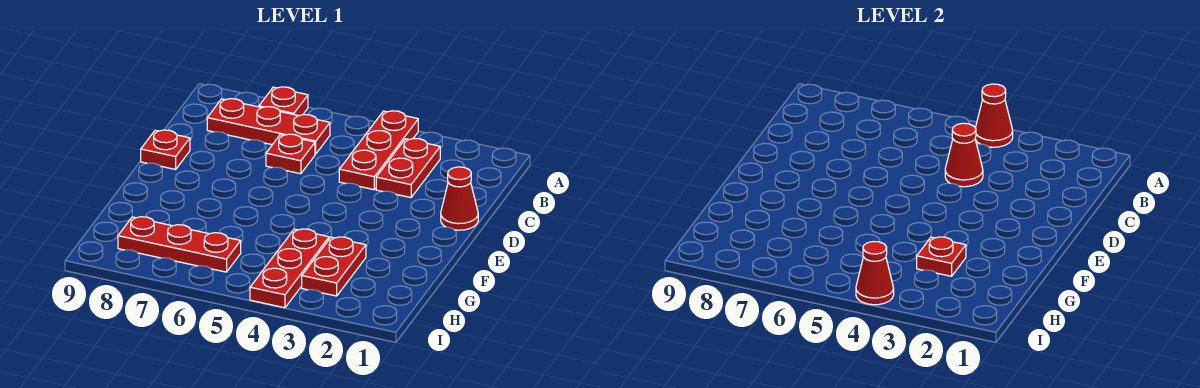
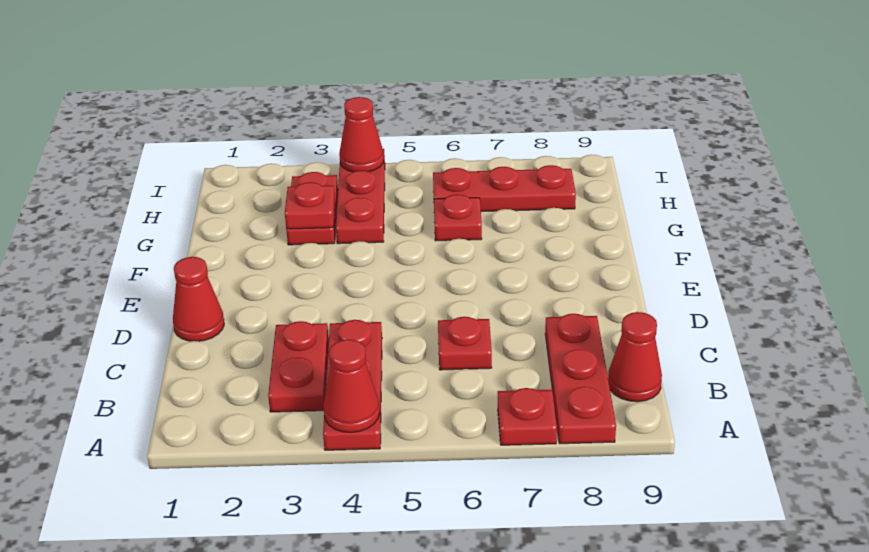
red plate B6:B8 level 1 -> red plate A8:C8 level 1
red cone C4 level 2 -> red cone B9 level 1
red plate D9 level 1 -> red plate G6 level 1

